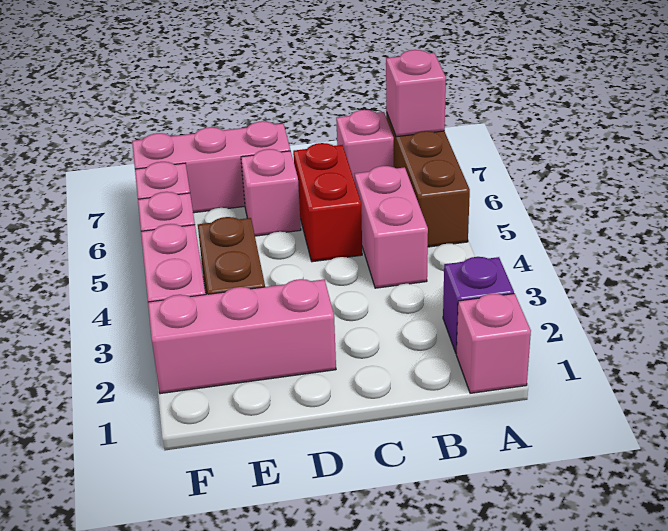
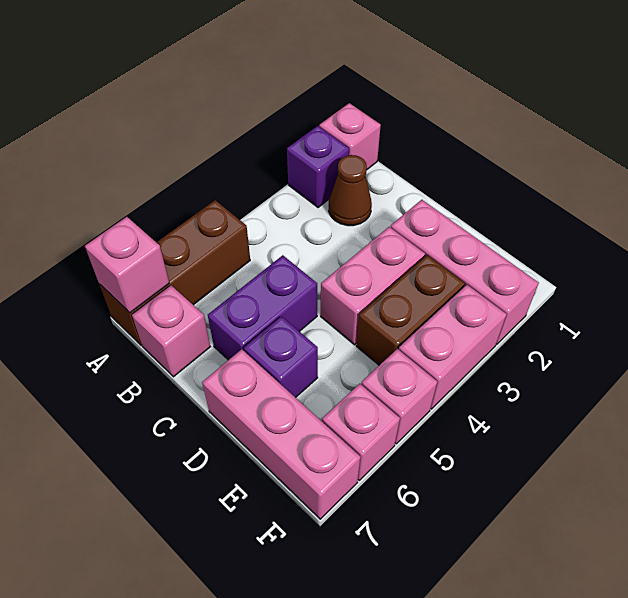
none -> brown cone B2 level 1
pink brick B4:B5 level 1 -> pink brick D3:D4 level 1
red brick C5:C6 level 1 -> purple brick C5:C6 level 1
pink brick D6 level 1 -> purple brick D6 level 1

